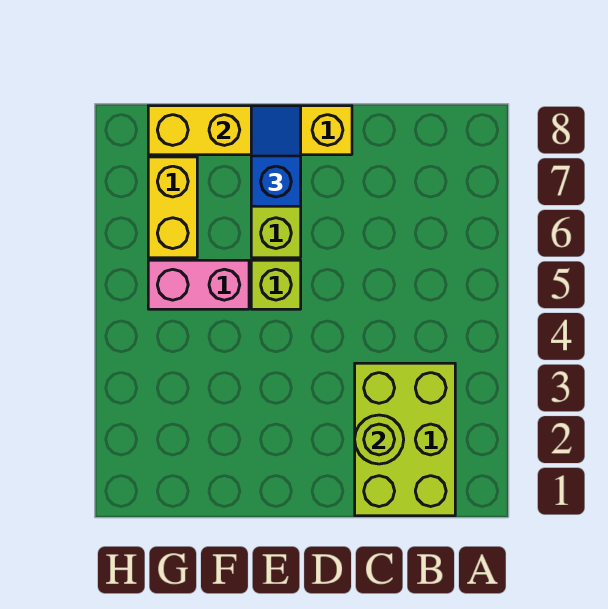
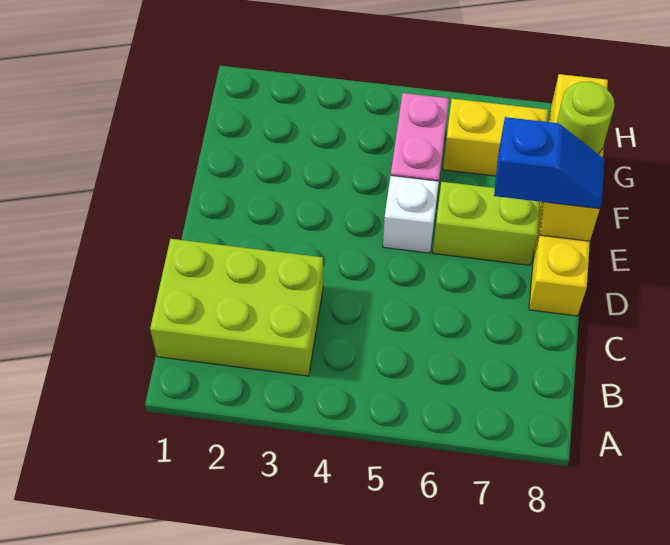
lime round brick C2 level 2 -> lime round brick F8 level 3
lime brick E5 level 1 -> white brick E5 level 1

